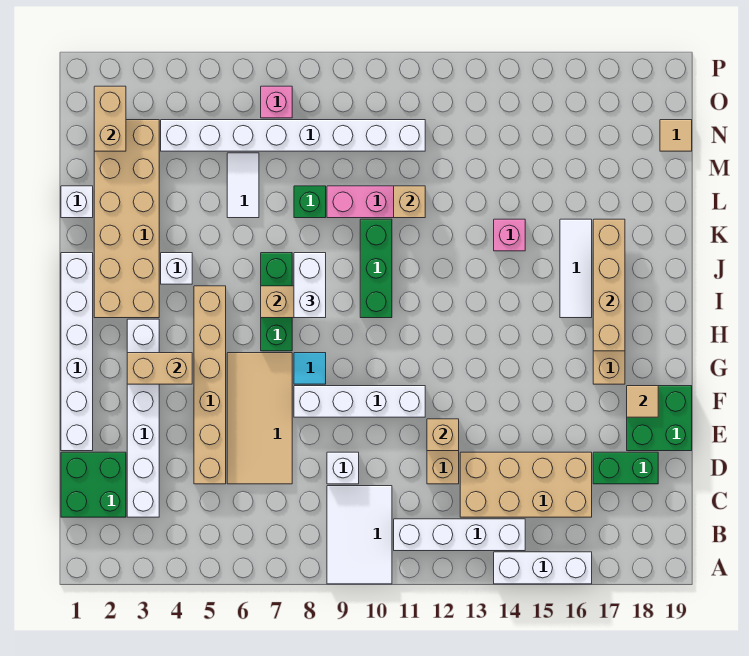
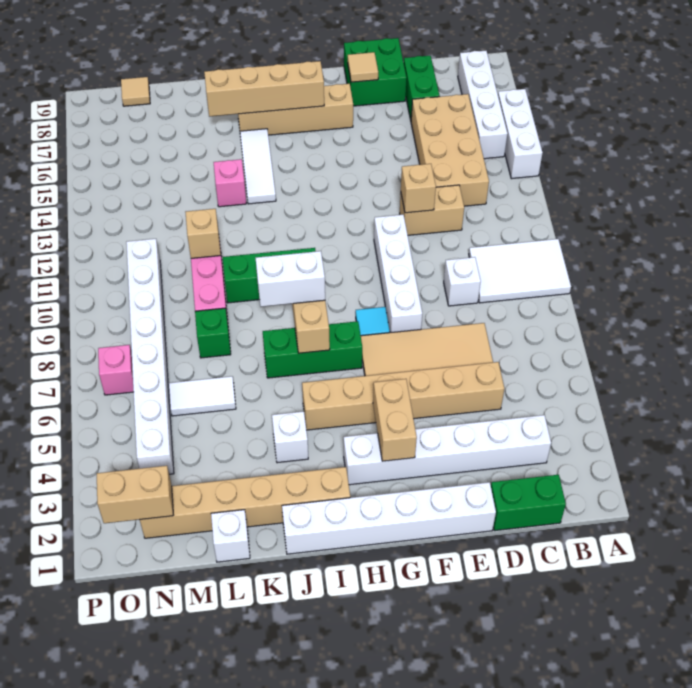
white brick B11:B14 level 1 -> white brick B15:B18 level 1
green brick C1:D2 level 1 -> green brick C1:D1 level 1
tan brick I2:N3 level 1 -> tan brick I2:N2 level 1
white tile I16:K16 level 1 -> white tile J14:J16 level 1

